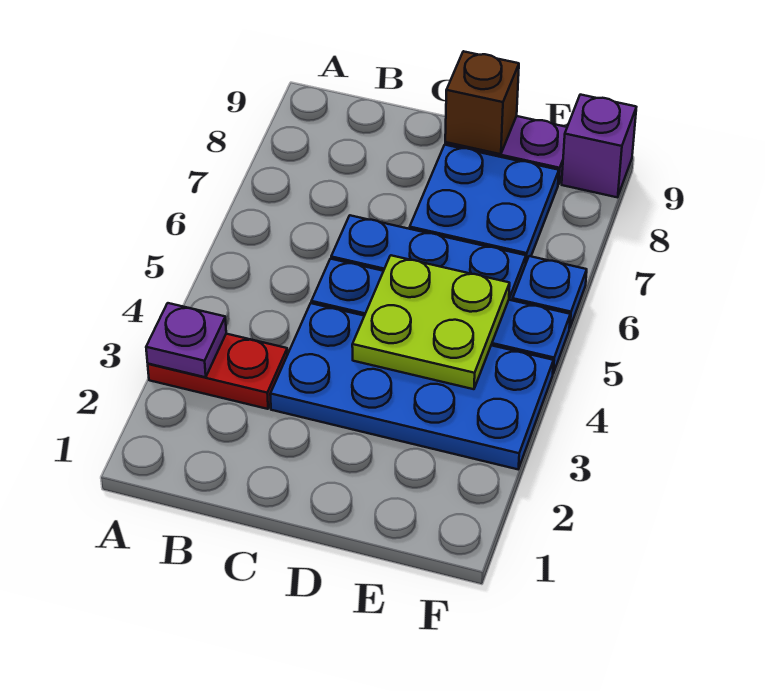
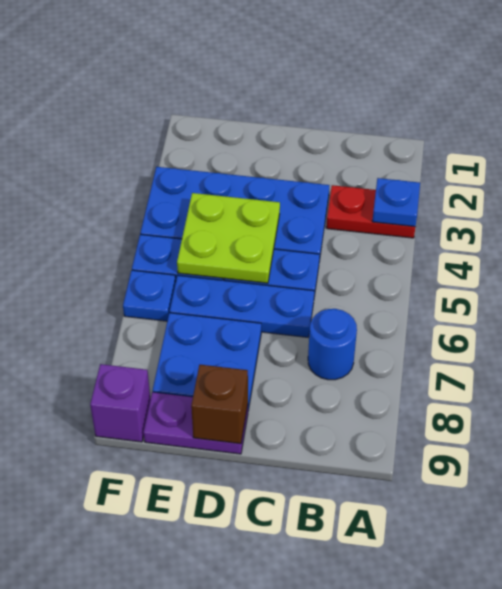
purple plate A3 level 2 -> blue plate A3 level 2
none -> blue round brick B7 level 1

